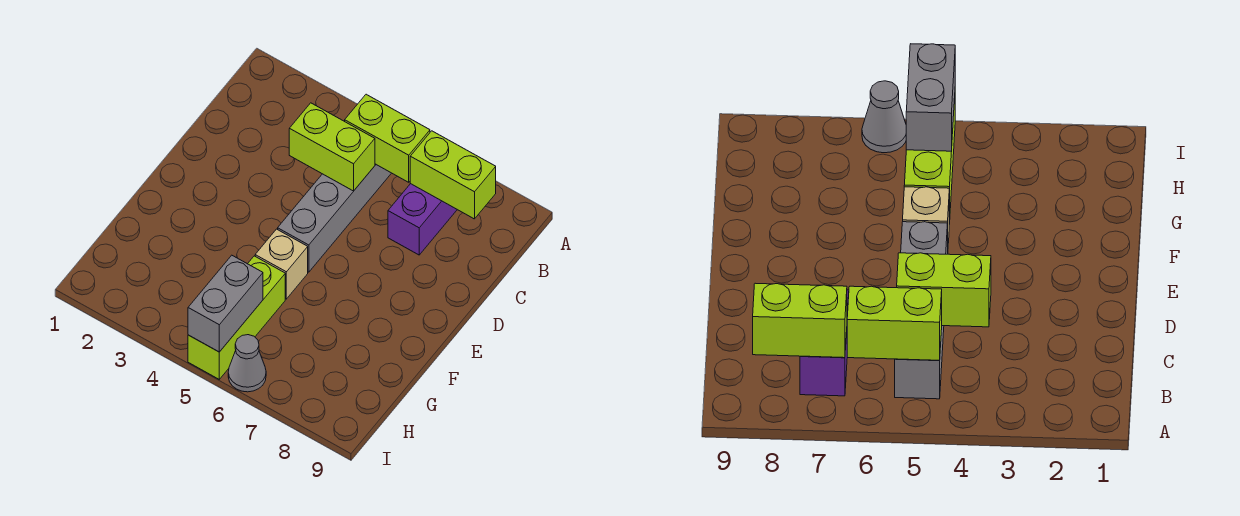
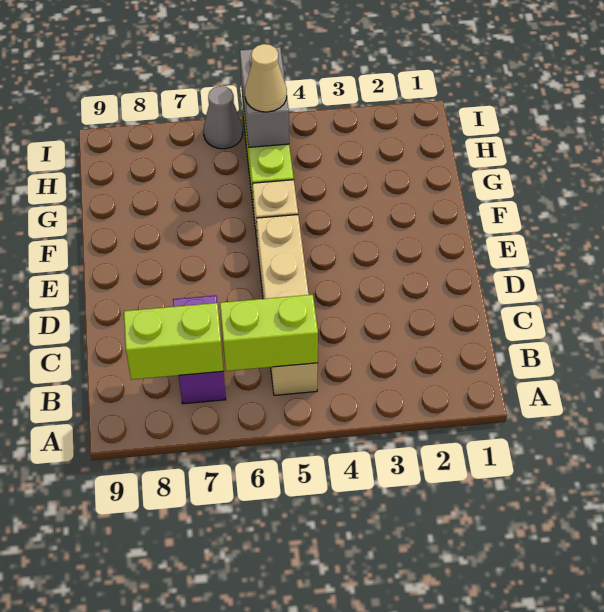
grey brick B5:E5 level 1 -> tan brick B5:E5 level 1
lime brick C4:C5 level 2 -> none
none -> tan cone H5 level 3

